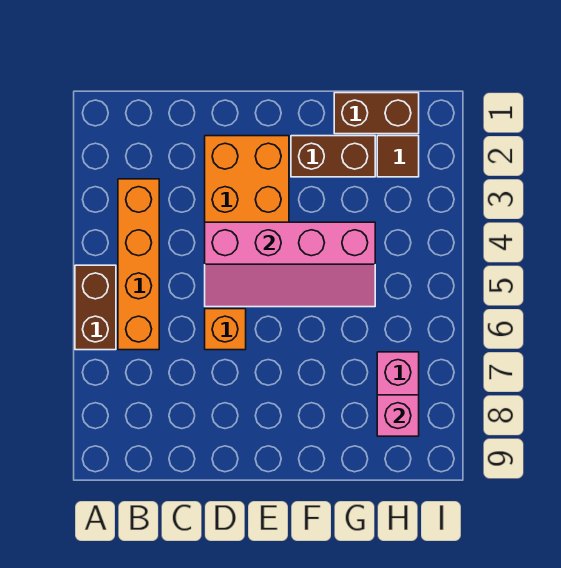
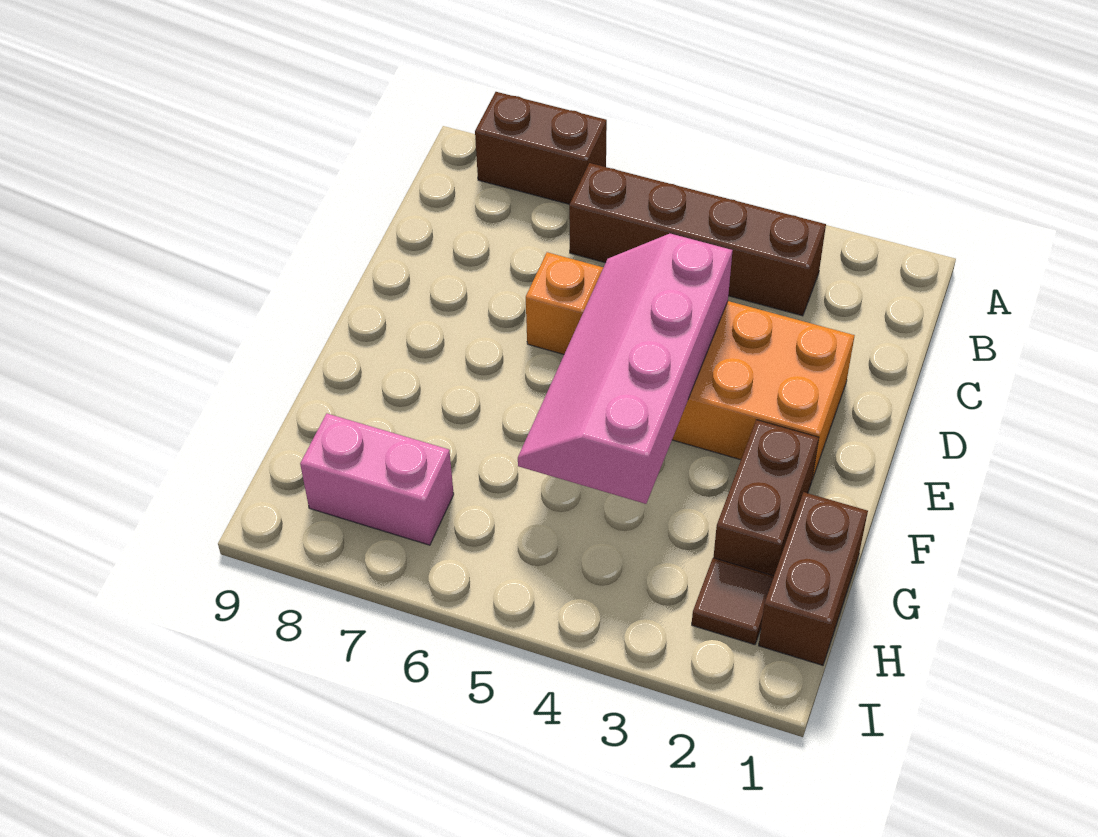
brown brick A5:A6 level 1 -> brown brick A7:A8 level 1
orange brick B3:B6 level 1 -> brown brick B3:B6 level 1
pink brick H8 level 2 -> none

